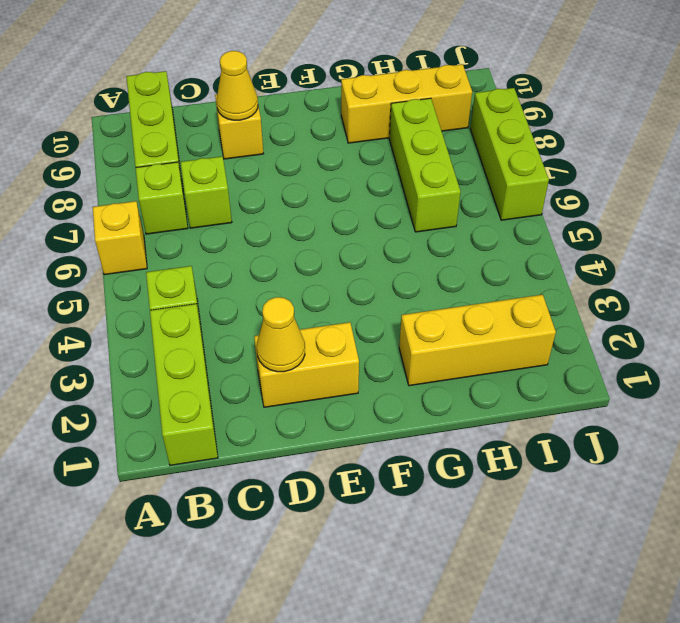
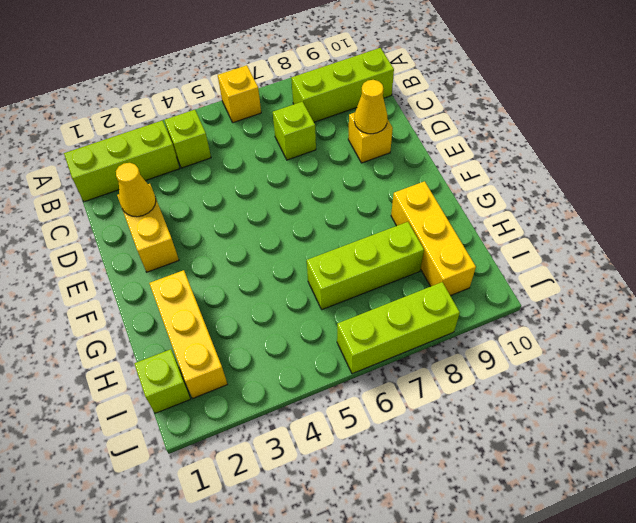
lime brick B7 level 1 -> lime brick I1 level 1

